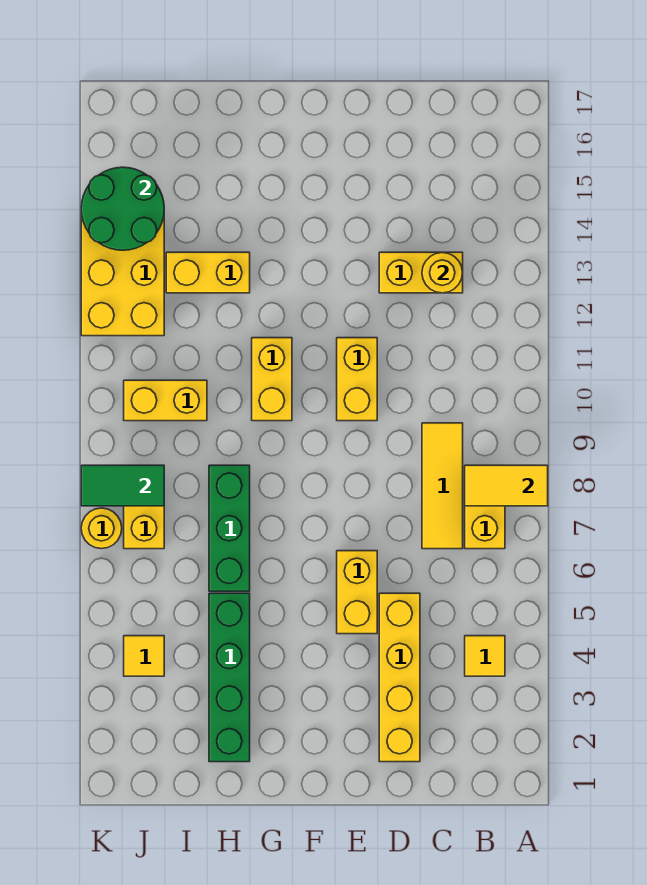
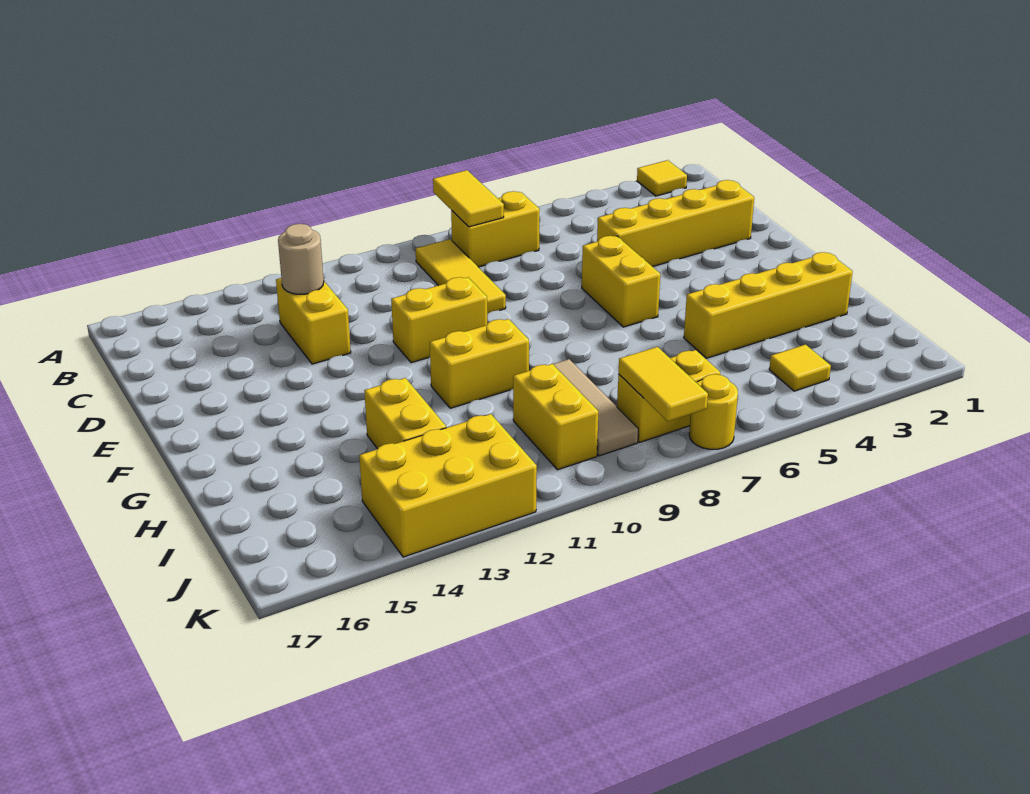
yellow tile B4 level 1 -> yellow tile A2 level 1
yellow tile C7:C9 level 1 -> yellow tile B9:D9 level 1
yellow round brick C13 level 2 -> tan round brick C13 level 2
yellow brick E5:E6 level 1 -> yellow brick E6:F6 level 1
green brick H2:H5 level 1 -> yellow brick H2:H5 level 1
green brick H6:H8 level 1 -> none
none -> tan tile H9:J9 level 1
green tile J8:K8 level 2 -> yellow tile J8:K8 level 2
green round brick J14:K15 level 2 -> none

